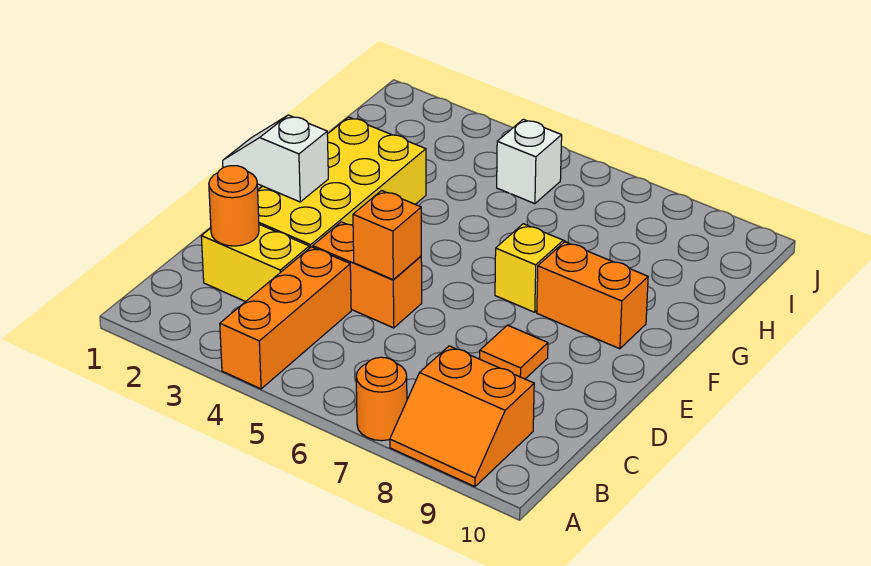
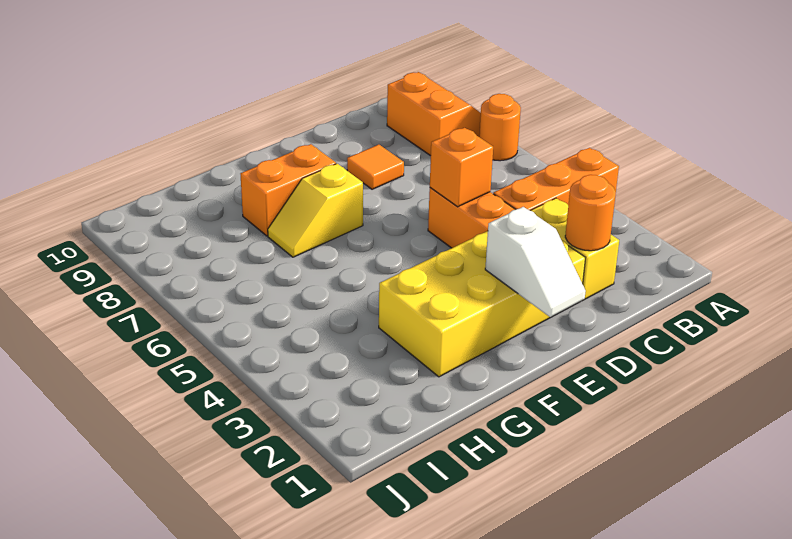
orange brick F8:F9 level 1 -> orange brick F8:G8 level 1
white brick I5 level 1 -> none

